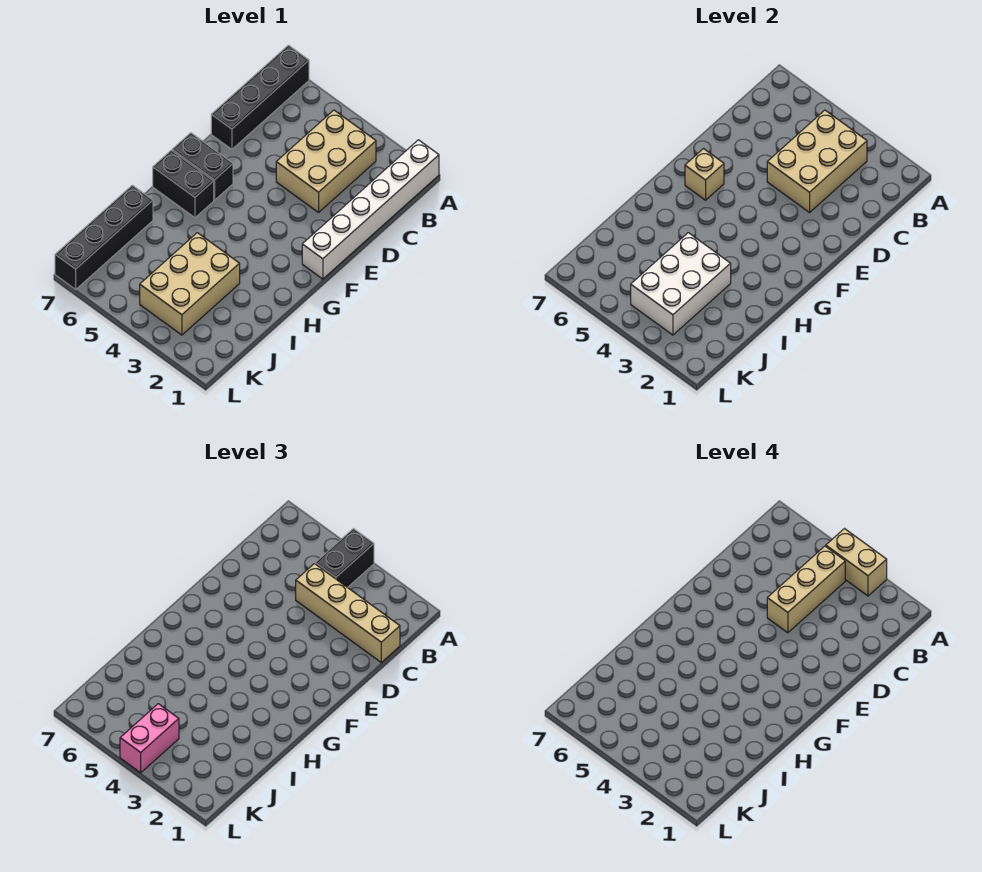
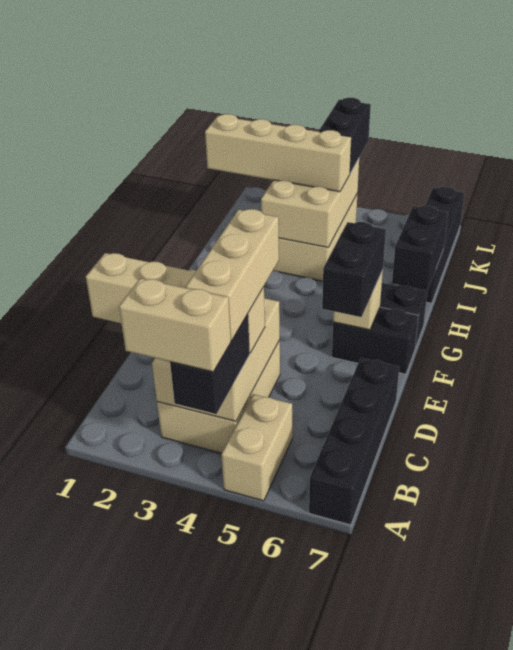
white brick A1:F1 level 1 -> none
none -> tan brick A5:B5 level 1
none -> black brick E6:F6 level 3
none -> black brick H7:I7 level 2
white brick I3:K4 level 2 -> tan brick I3:K4 level 2
none -> tan brick J1:J4 level 3
pink brick K4:L4 level 3 -> black brick K4:L4 level 3

